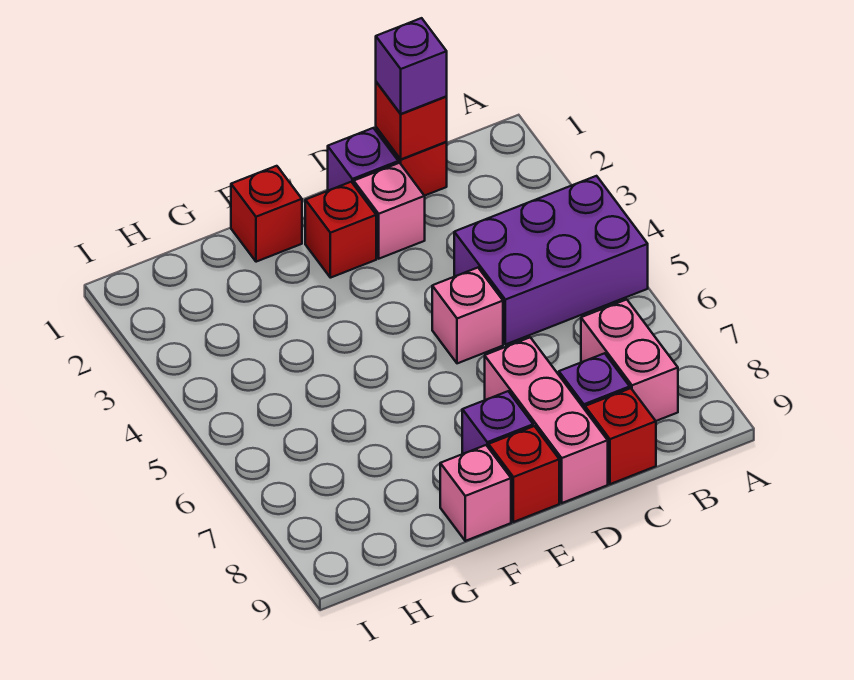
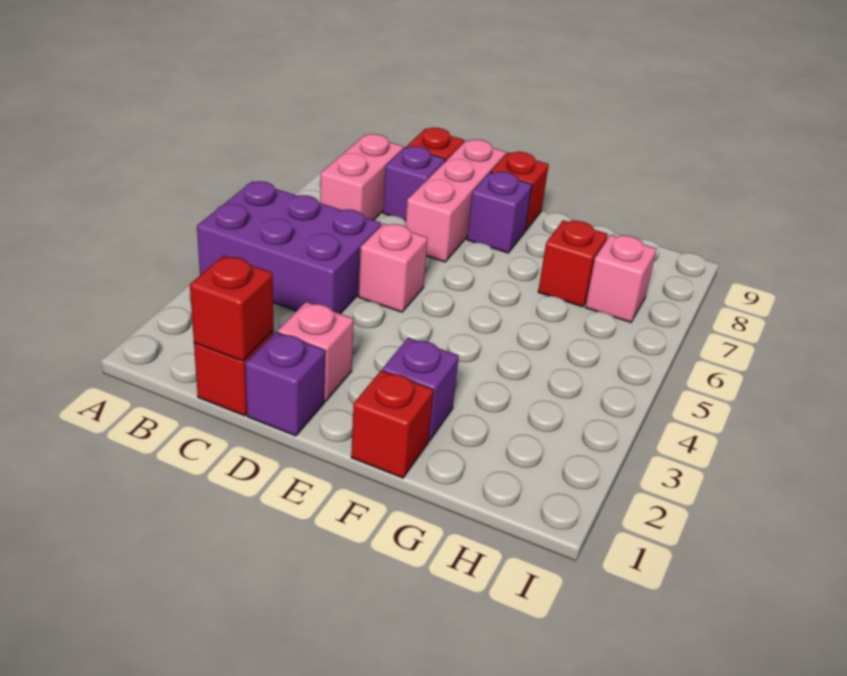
purple brick C1 level 3 -> purple brick F2 level 1
red brick E2 level 1 -> red brick G7 level 1
pink brick F9 level 1 -> pink brick H7 level 1

